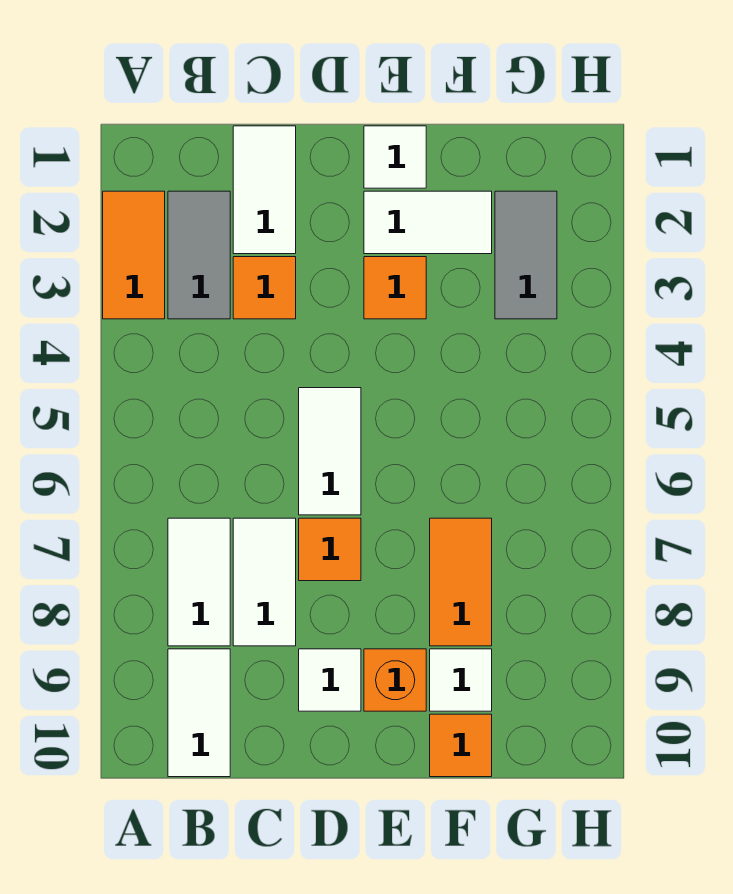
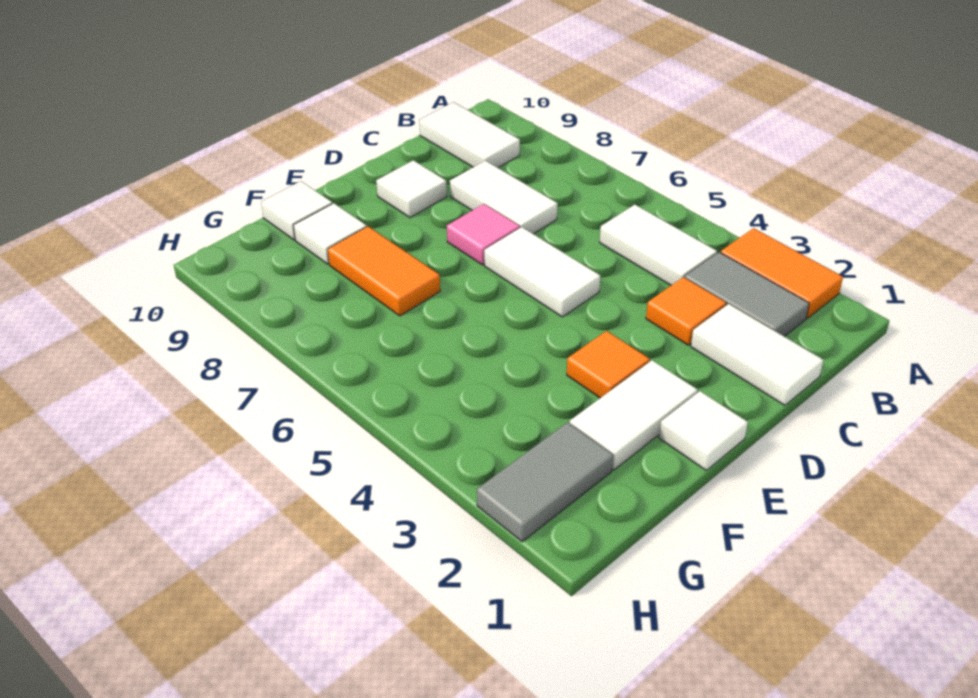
white tile B7:B8 level 1 -> white tile B4:B5 level 1
orange tile D7 level 1 -> pink tile D7 level 1
orange brick E9 level 1 -> none
orange tile F10 level 1 -> white tile F10 level 1
grey tile G2:G3 level 1 -> grey tile G2:H2 level 1

